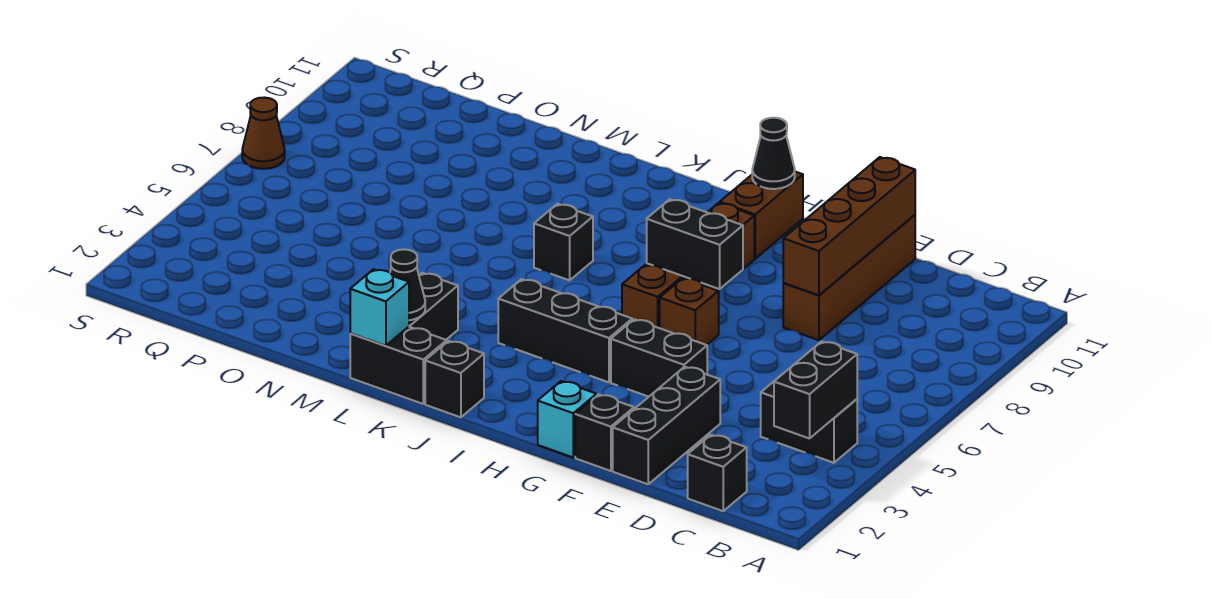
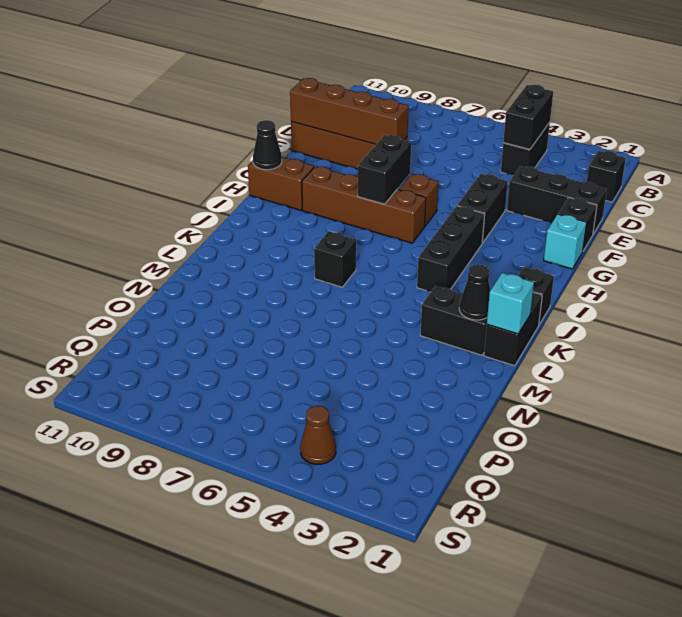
black brick B3:B4 level 2 -> black brick B4:C4 level 2
brown cone S7 level 1 -> brown cone R4 level 1

